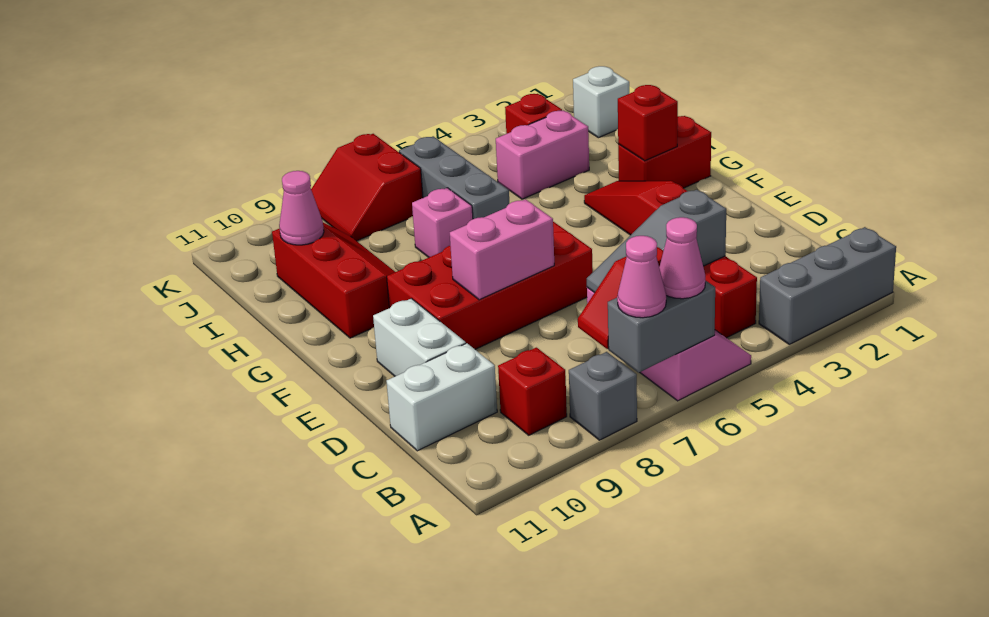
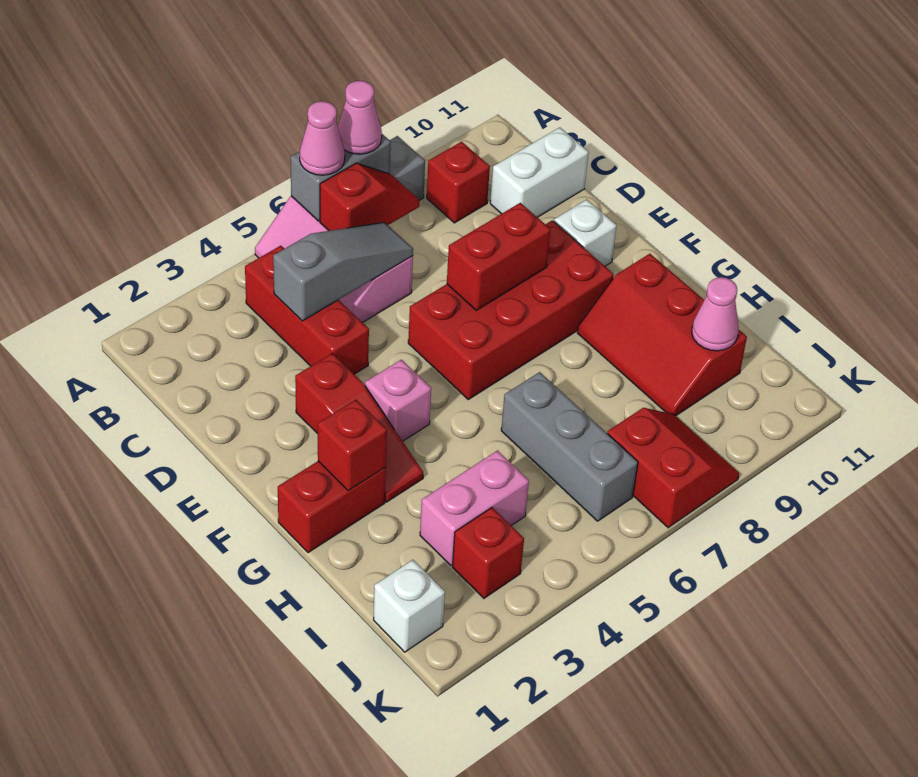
grey brick A1:A3 level 1 -> none
white brick D10:E10 level 1 -> white brick E10 level 1
pink brick E7:E8 level 2 -> red brick E7:E8 level 2
pink brick H7 level 1 -> pink brick F4 level 1

